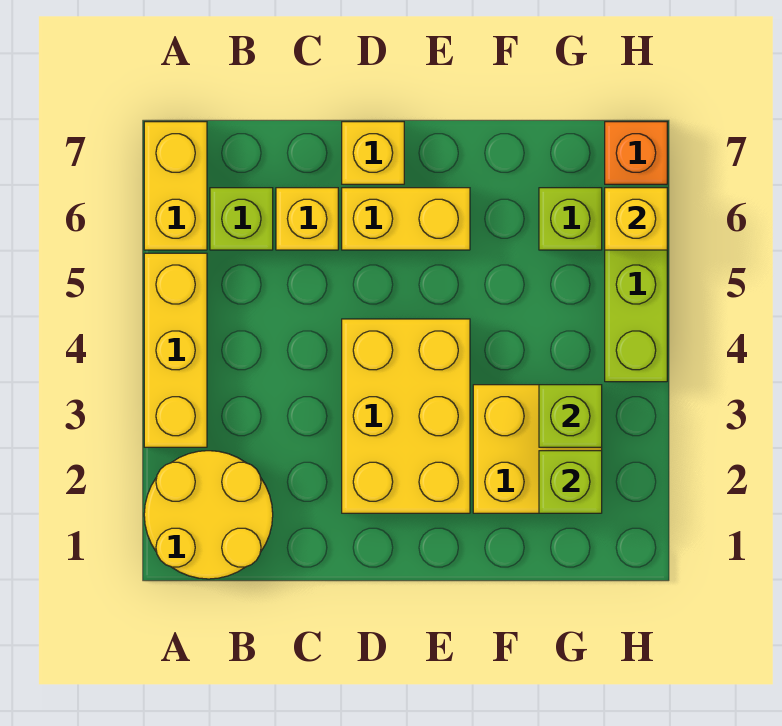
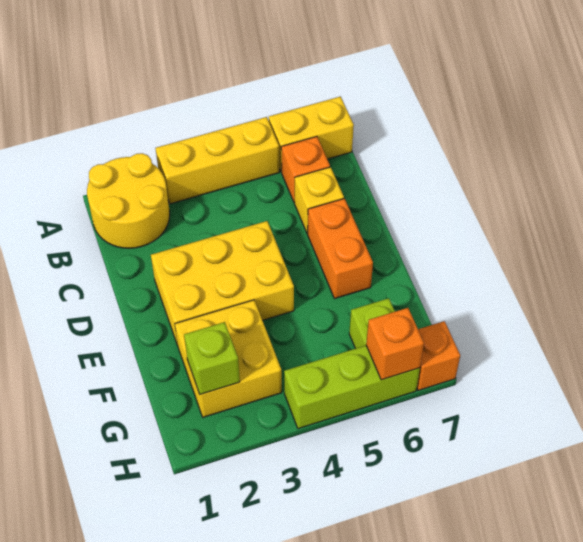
lime brick B6 level 1 -> orange brick B6 level 1
yellow brick D6:E6 level 1 -> orange brick D6:E6 level 1
yellow brick D7 level 1 -> none
lime brick G3 level 2 -> none
yellow brick H6 level 2 -> orange brick H6 level 2

